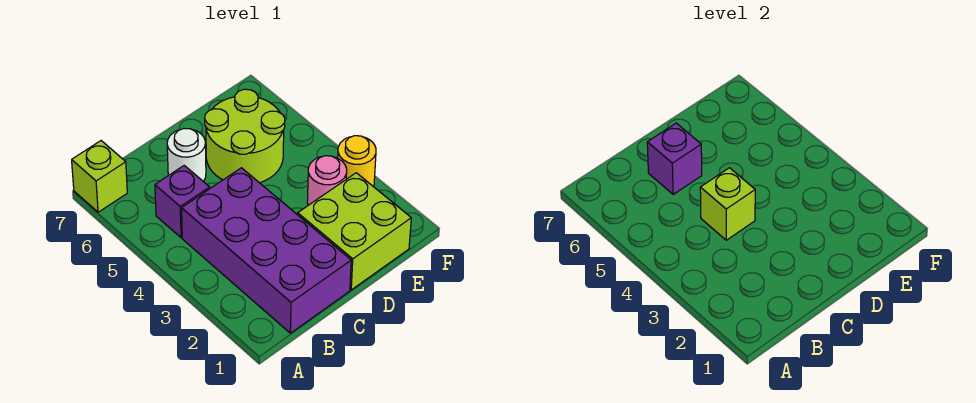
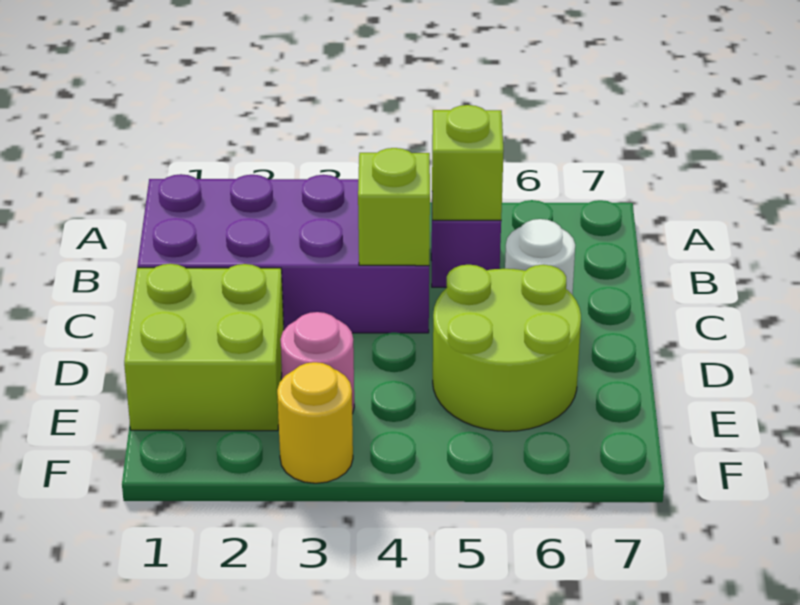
lime brick A7 level 1 -> lime brick B5 level 2
purple brick C6 level 2 -> none

